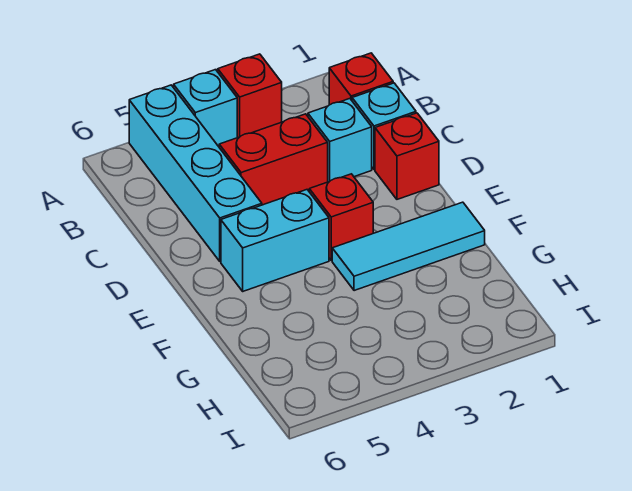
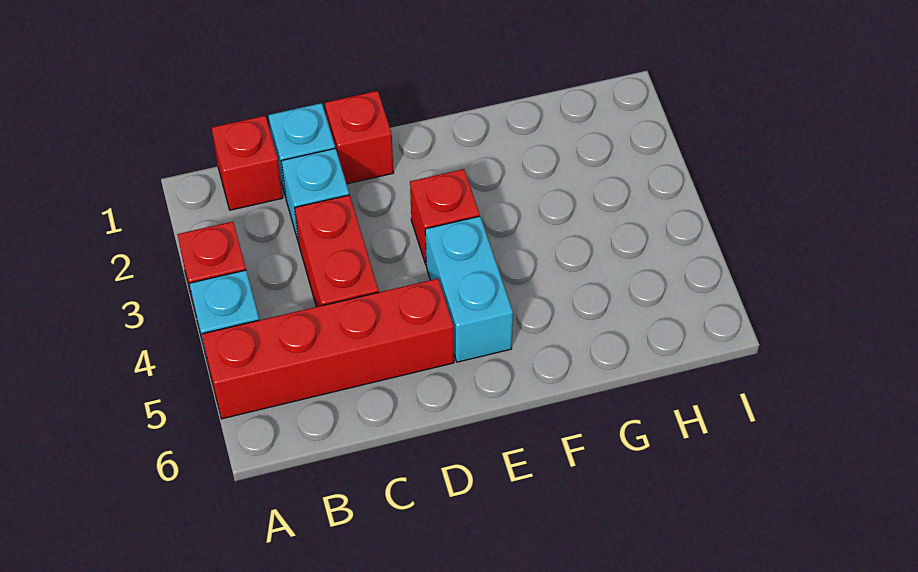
cyan brick A5:D5 level 1 -> red brick A5:D5 level 1
cyan tile F1:F3 level 1 -> none

